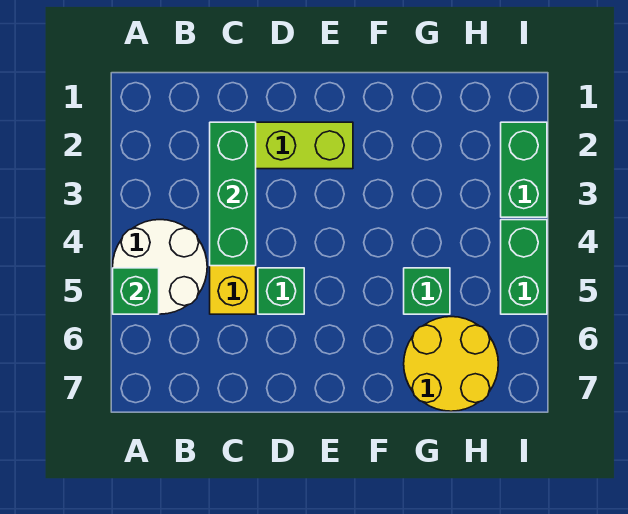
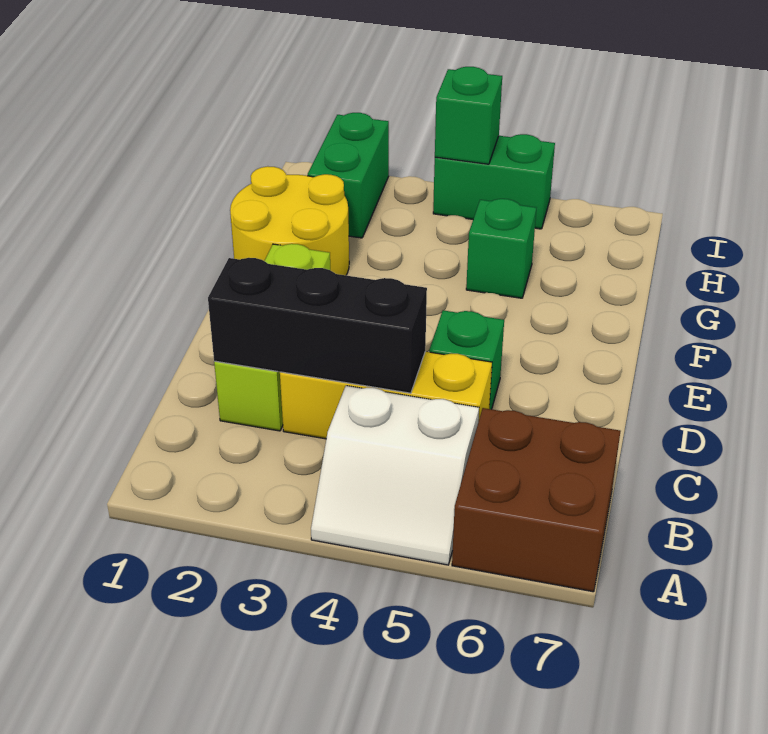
white round brick A4:B5 level 1 -> white slope A4:B5 level 1 top B
green brick A5 level 2 -> green brick I4 level 2
none -> brown brick A6:B7 level 1
green brick C2:C4 level 2 -> black brick C2:C4 level 2
yellow round brick G6:H7 level 1 -> yellow round brick F1:G2 level 1
green brick I2:I3 level 1 -> green brick H2:I2 level 1

